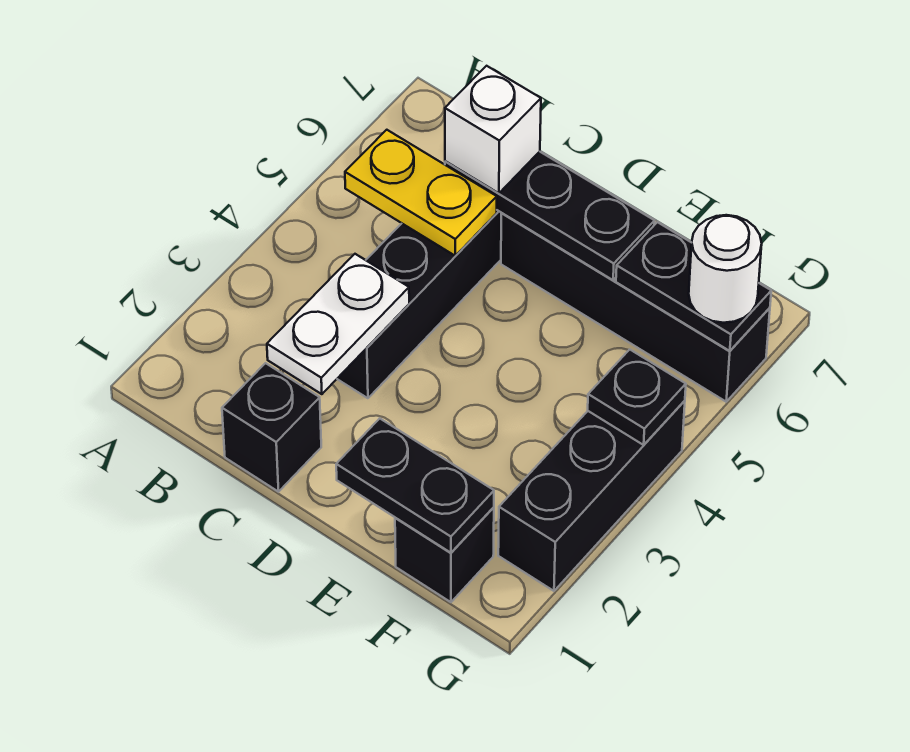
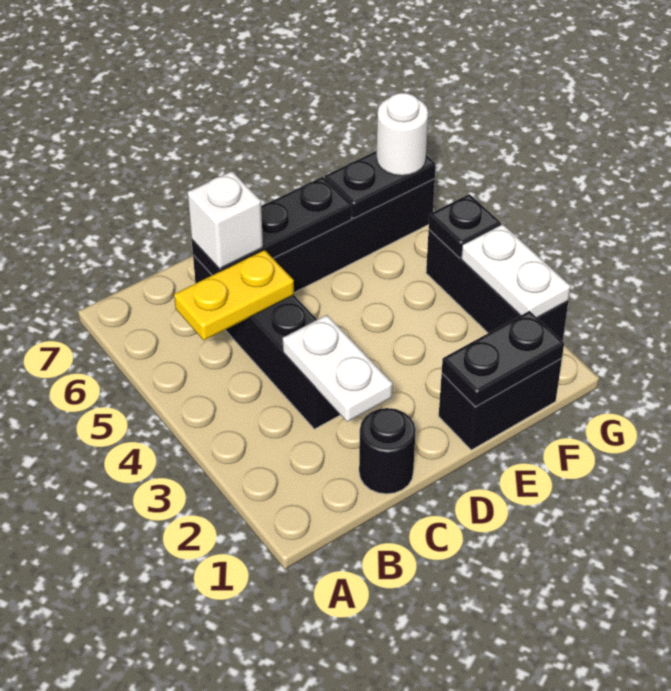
black brick C1 level 1 -> black round brick C1 level 1
black brick F1 level 1 -> black brick E1:F1 level 1
none -> white plate G2:G3 level 2

